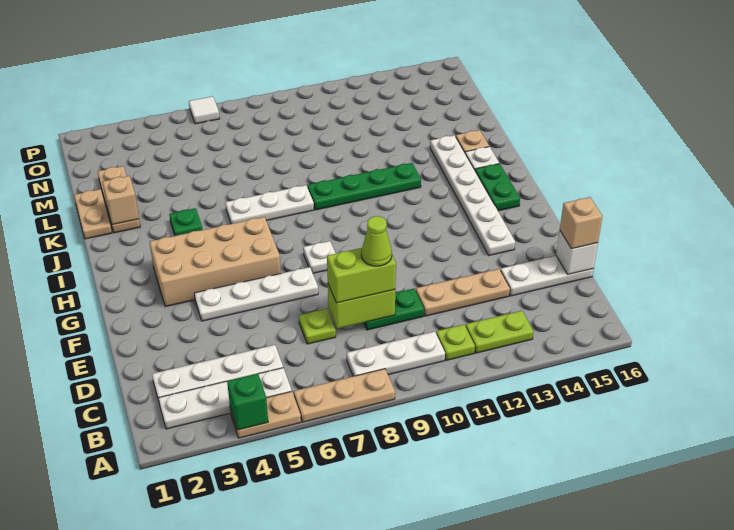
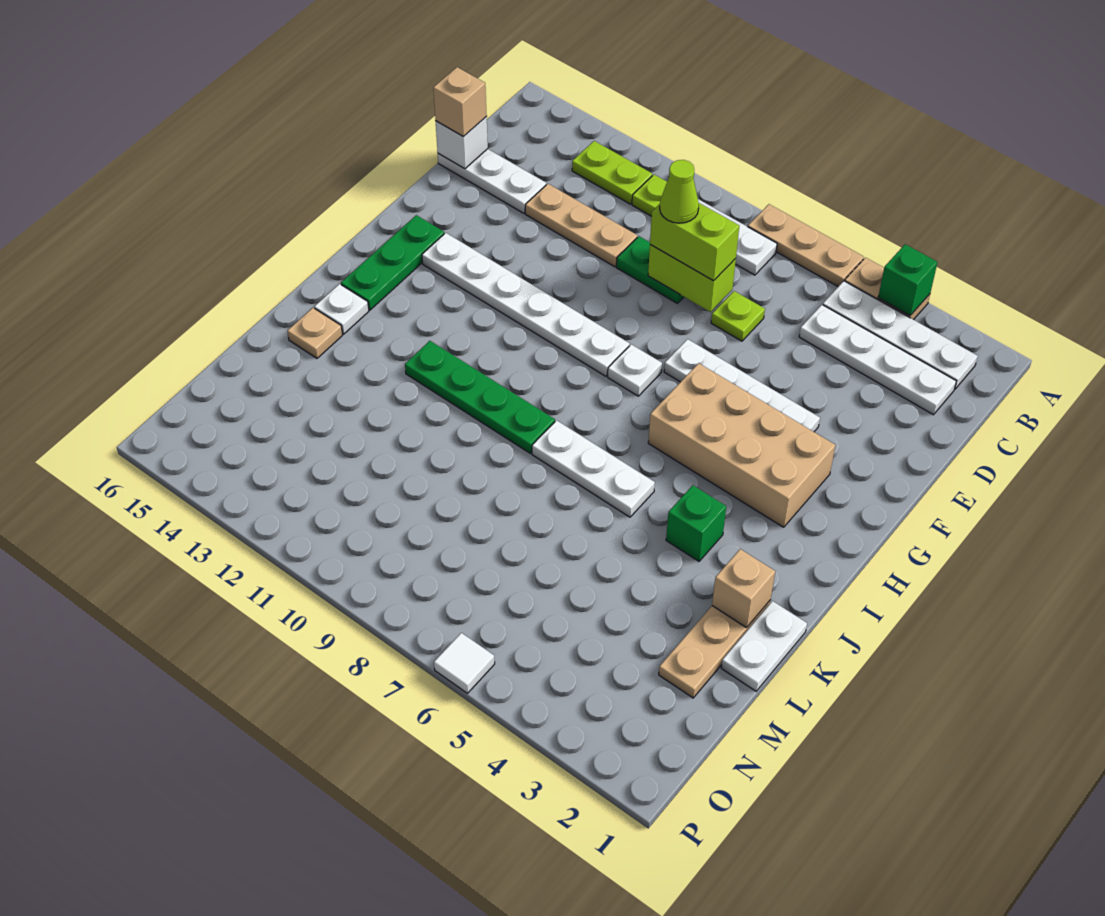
white plate F14:K14 level 1 -> white plate G9:G14 level 1
green plate H15:I15 level 1 -> green plate G15:I15 level 1
green plate J4 level 1 -> green brick J4 level 1
tan plate K1:L1 level 1 -> white plate K1:L1 level 1

